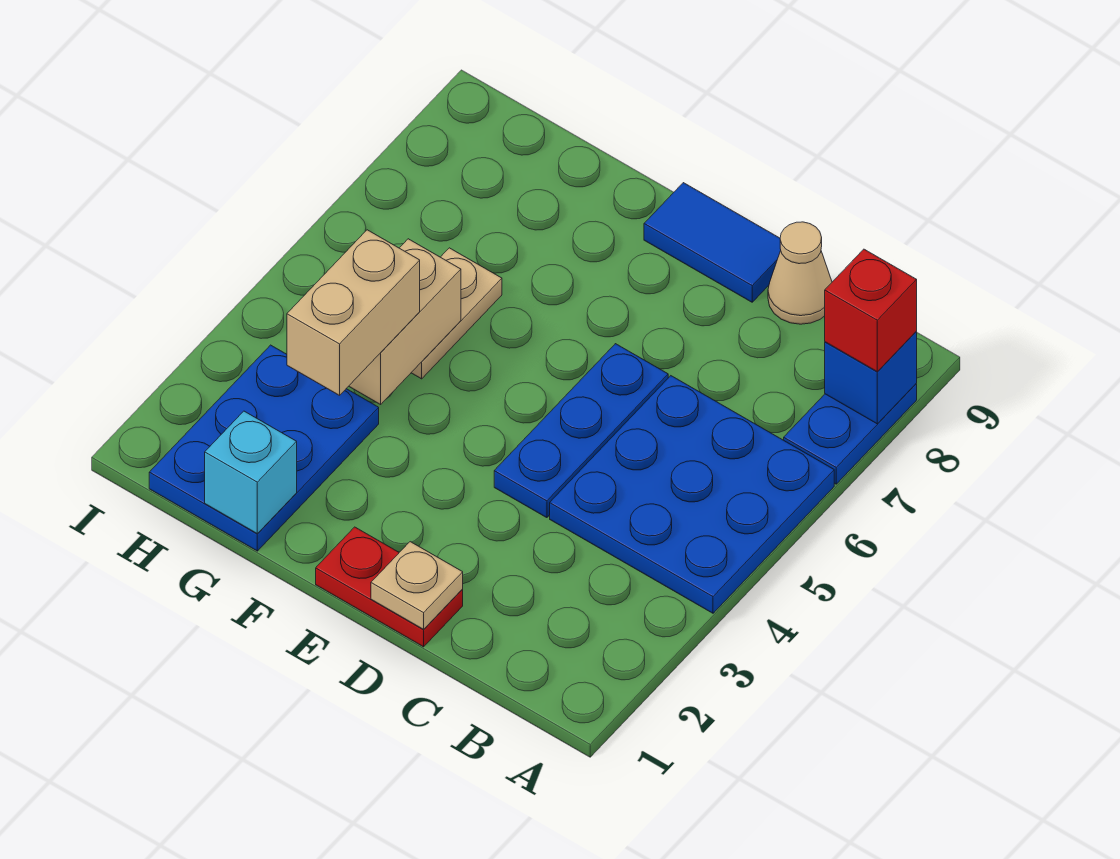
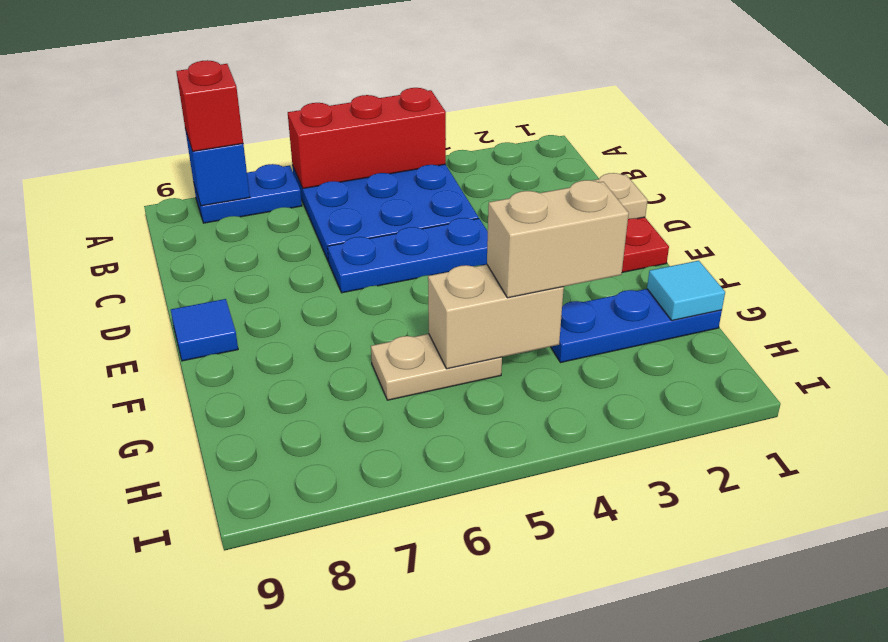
none -> red brick A4:A6 level 2
tan cone C9 level 1 -> none
blue tile D9:E9 level 1 -> blue tile E9 level 1
blue plate G1:H3 level 1 -> blue plate G1:G3 level 1
cyan brick G1 level 2 -> cyan tile G1 level 2

